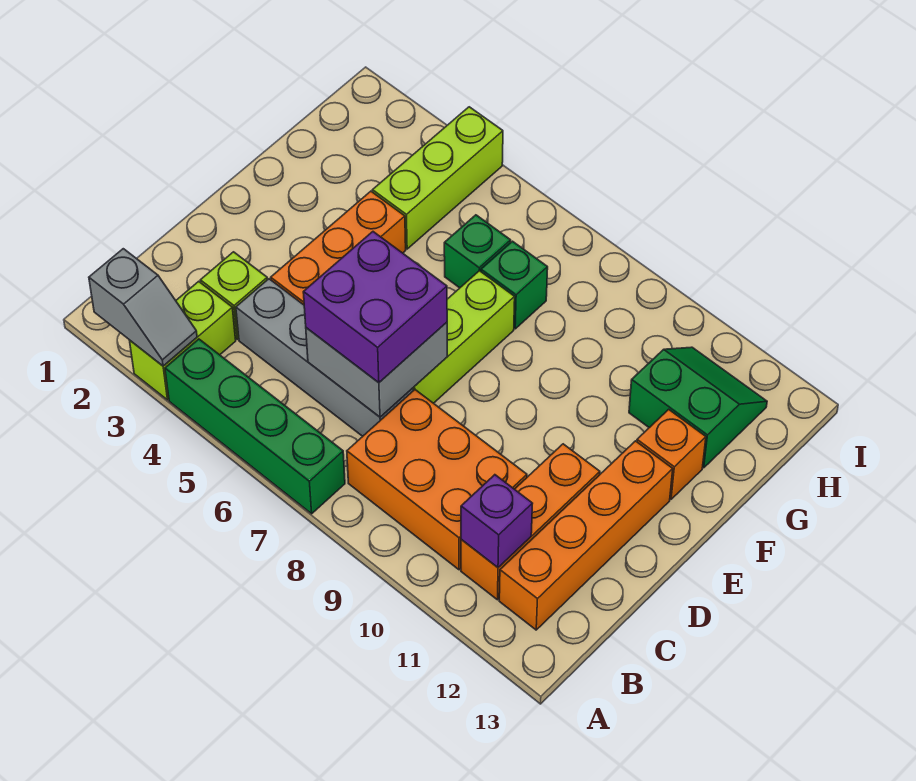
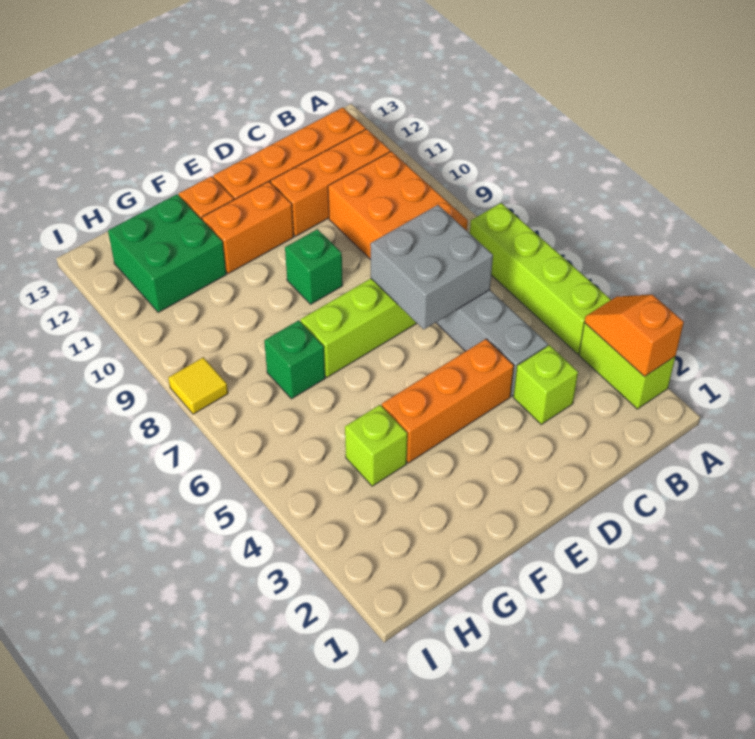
grey slope A2:A3 level 2 top 2 -> orange slope A2:A3 level 2 top 2
lime brick A3:B3 level 1 -> lime brick A2:A3 level 1
green brick A4:A7 level 1 -> lime brick A4:A7 level 1
purple brick B11 level 2 -> none
purple brick C6:D7 level 3 -> none
none -> orange brick E11:F11 level 1
lime brick G4:I4 level 1 -> lime brick G4 level 1
green brick G6 level 1 -> green brick E9 level 1
green slope G11:H12 level 1 top G -> green brick G11:H12 level 1
none -> yellow tile I8 level 1

